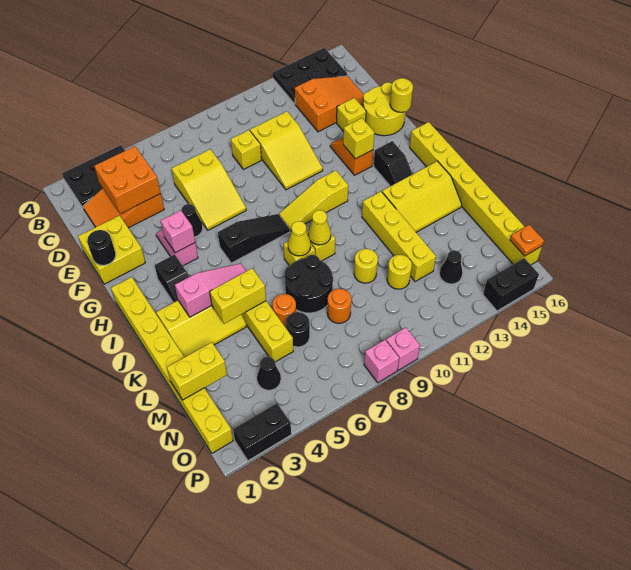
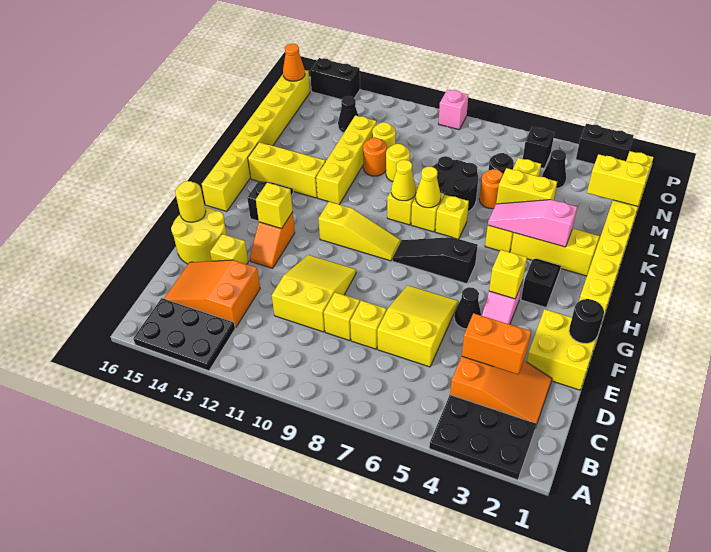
orange brick C3:D4 level 2 -> orange brick D3:D4 level 2
none -> yellow brick D8 level 1
pink brick G4 level 2 -> yellow brick G4 level 2
none -> yellow brick J7 level 1
orange round brick M8 level 1 -> orange round brick L11 level 1
none -> black brick O5 level 1
orange plate O16 level 2 -> orange cone O16 level 2
pink brick P8 level 1 -> none

